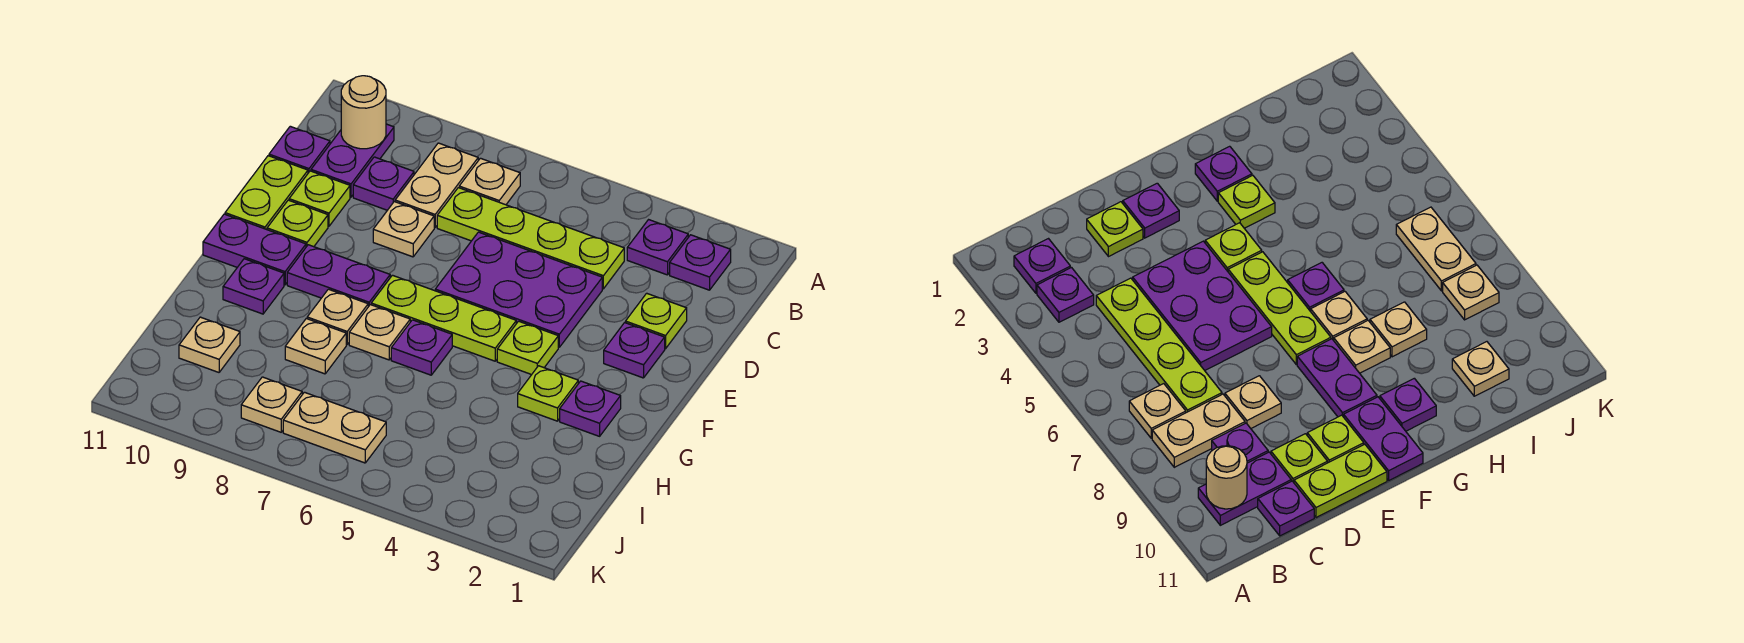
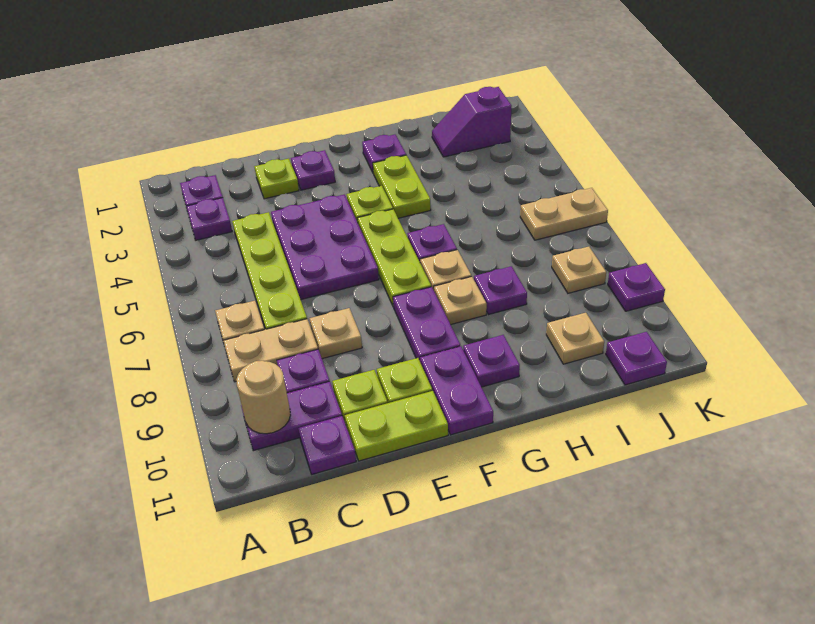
lime plate G3 level 1 -> lime plate G3:G4 level 1
tan plate H8 level 1 -> purple plate H8 level 1
none -> purple slope I2:J2 level 1 top J
tan plate J6:J7 level 1 -> tan plate J6:K6 level 1
none -> purple plate J11 level 1
none -> purple plate K9 level 1

